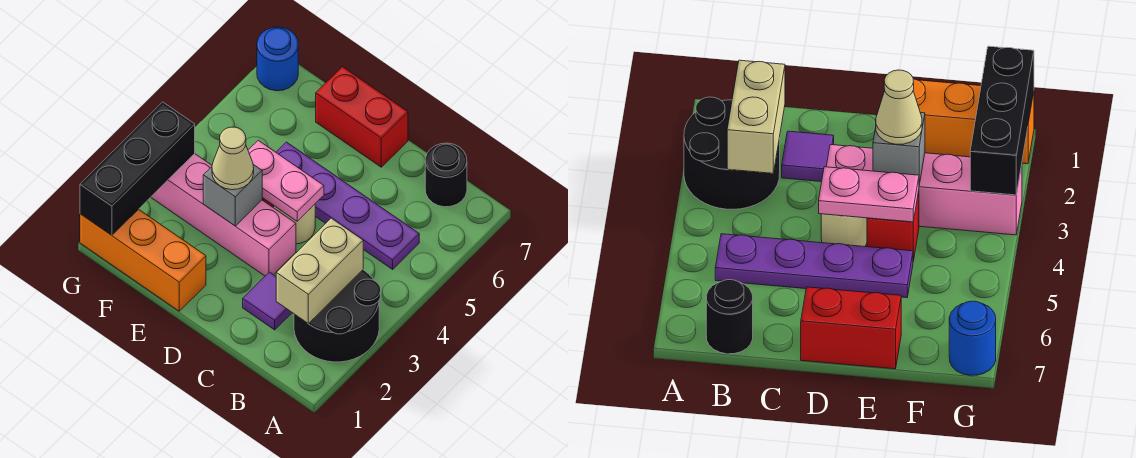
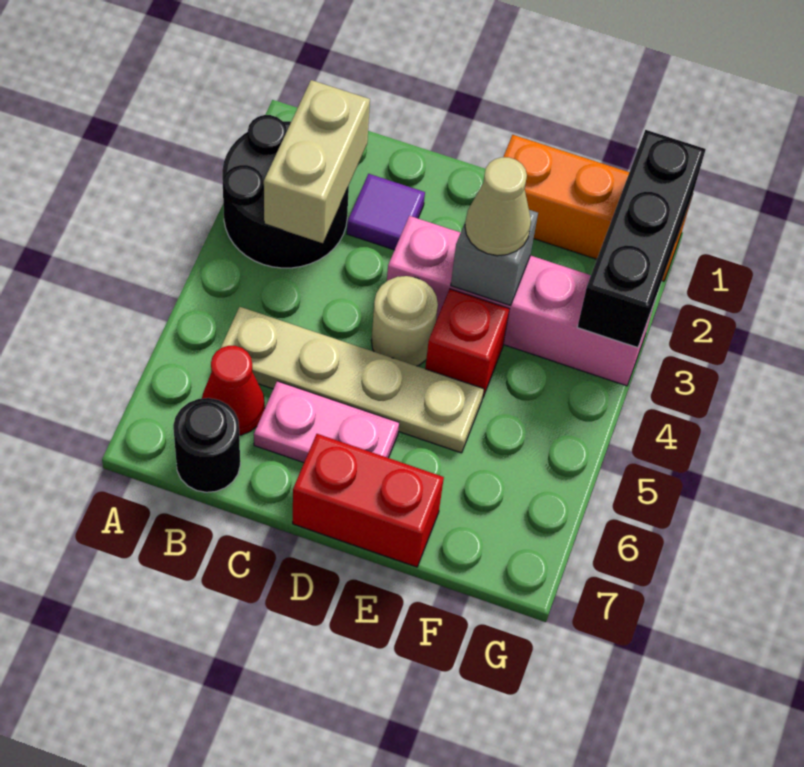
purple plate B5:E5 level 1 -> tan plate B5:E5 level 1
none -> red cone B6 level 1
pink plate D4:E4 level 2 -> pink plate C6:D6 level 1
blue round brick G7 level 1 -> none

